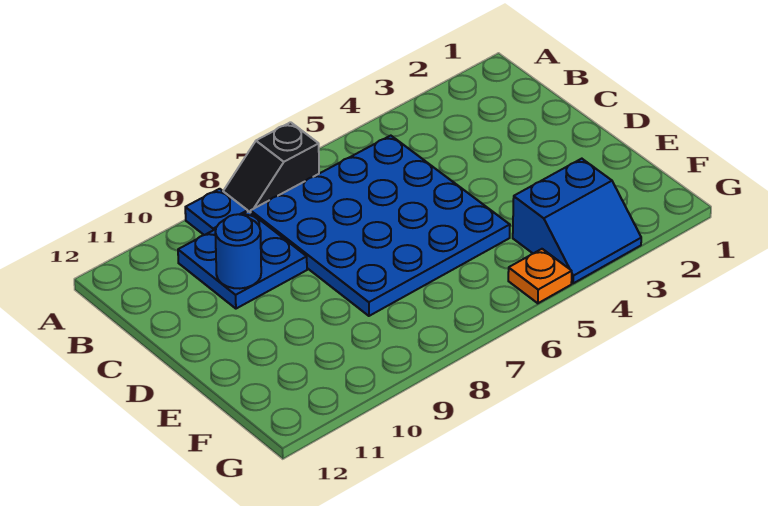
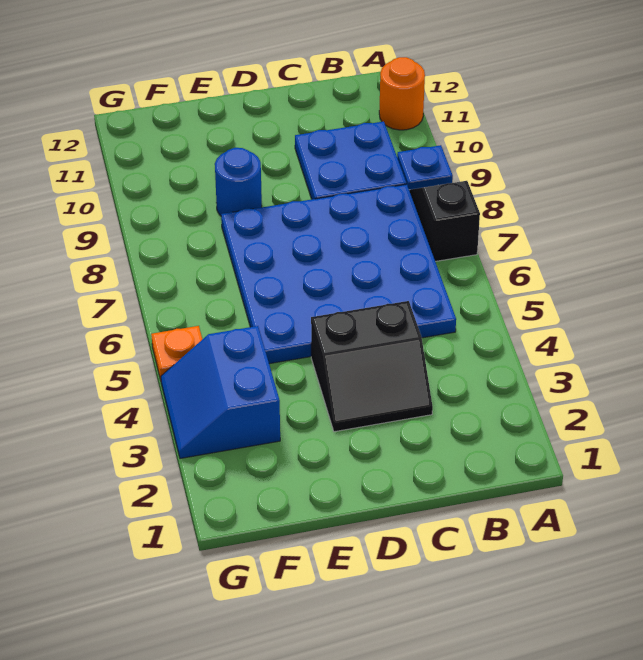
none -> orange round brick A11 level 1
none -> black slope C3:D4 level 1 top 4
blue round brick C10 level 2 -> blue round brick E9 level 1

